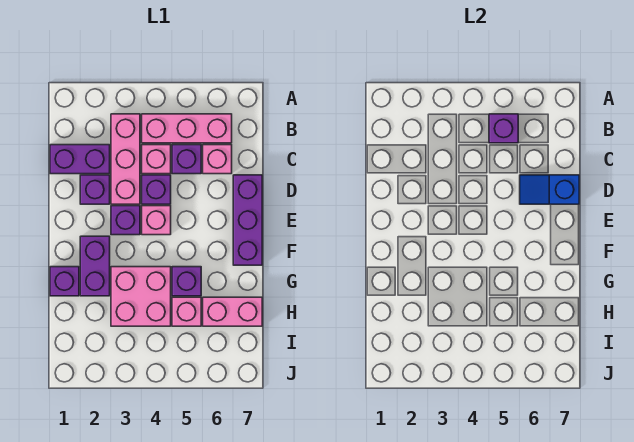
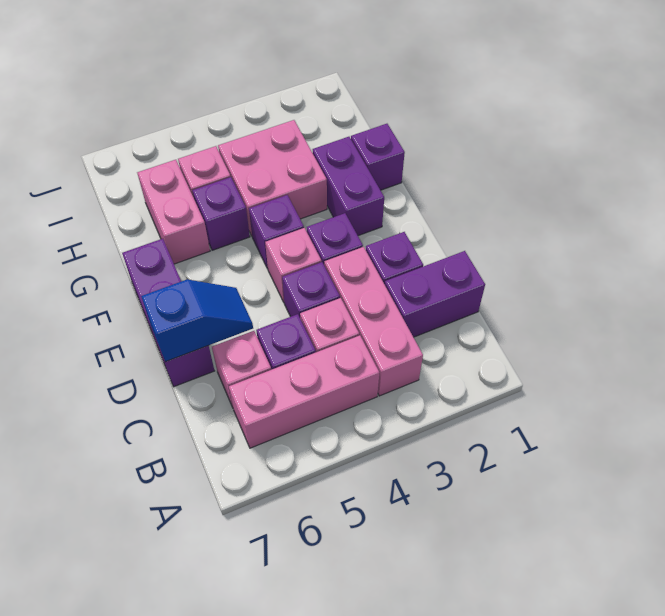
purple brick B5 level 2 -> purple brick F4 level 1
pink brick H6:H7 level 1 -> pink brick G6:H6 level 1

